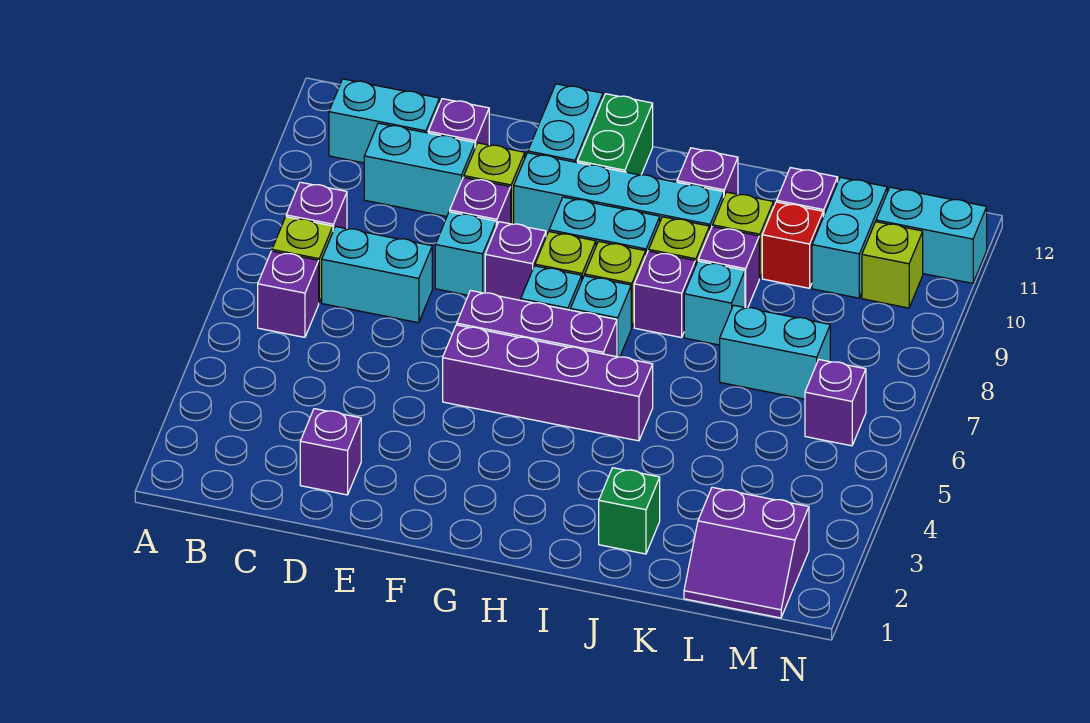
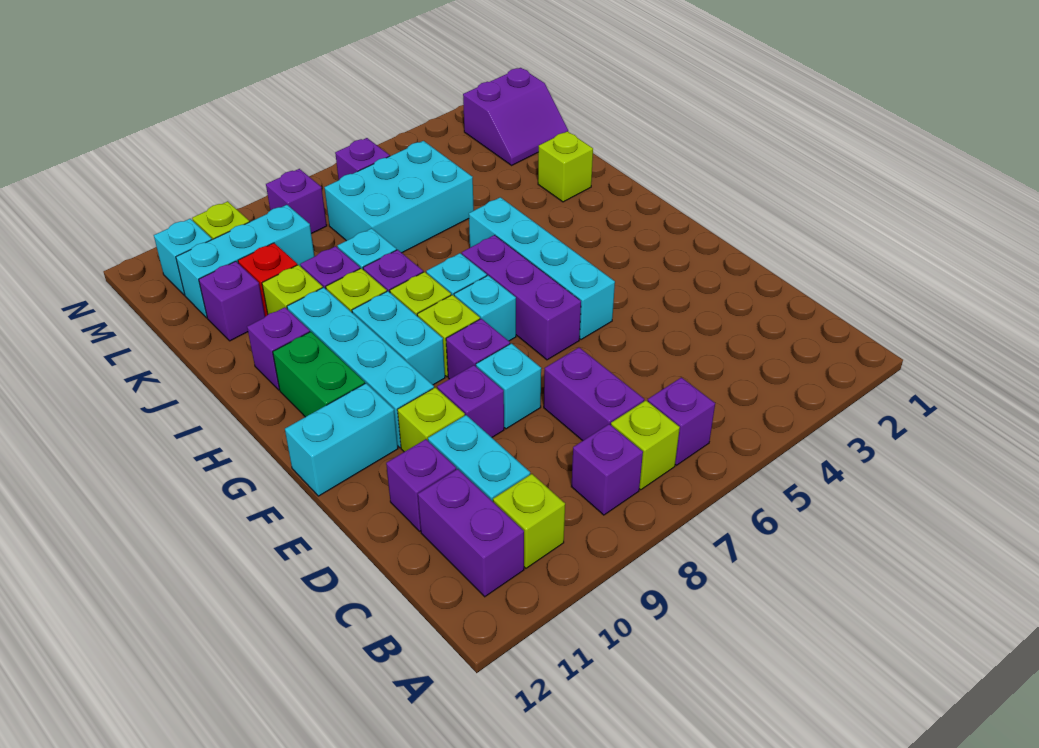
none -> lime brick B10 level 1
cyan brick B11:C11 level 1 -> purple brick B11:C11 level 1
cyan brick C7:D7 level 1 -> purple brick C7:D7 level 1
purple brick D2 level 1 -> purple brick M8 level 1
purple brick F5:I5 level 1 -> cyan brick F5:I5 level 1
green brick G11:G12 level 1 -> green brick G11:H11 level 1
green brick J2 level 1 -> lime brick J2 level 1
cyan brick K7:L7 level 1 -> cyan brick K5:L7 level 1
purple slope L1:M2 level 1 top 2 -> purple slope L1:M2 level 1 top M
cyan brick L10:L11 level 1 -> cyan brick L9:L11 level 1
cyan brick M11:N11 level 1 -> cyan brick M11 level 1

